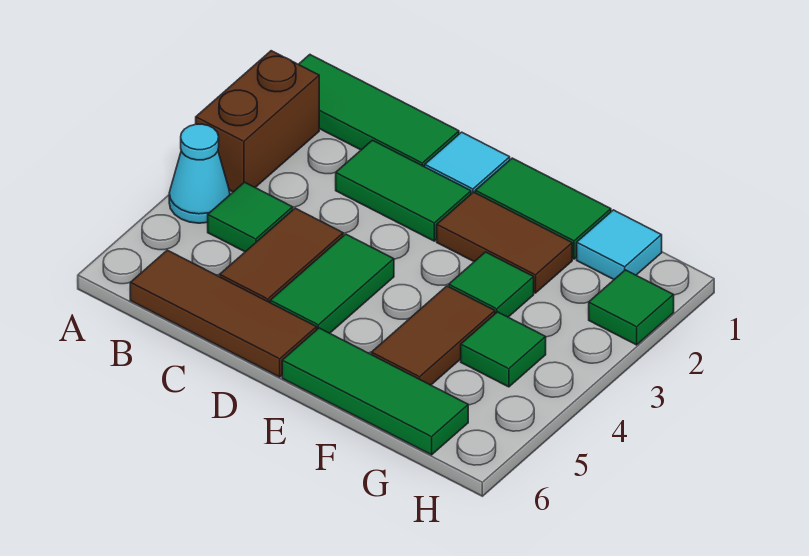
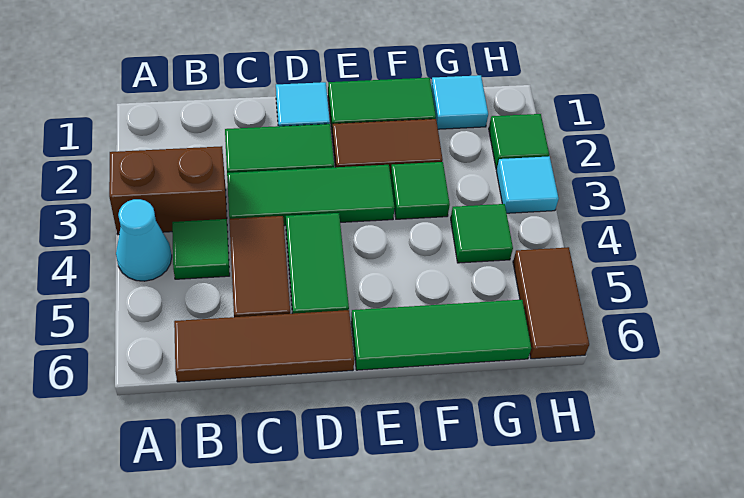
green tile A1:C1 level 1 -> green tile C3:E3 level 1
brown brick A2:A3 level 1 -> brown brick A3:B3 level 1
brown tile F4:F5 level 1 -> brown tile H5:H6 level 1
none -> cyan tile H3 level 1

